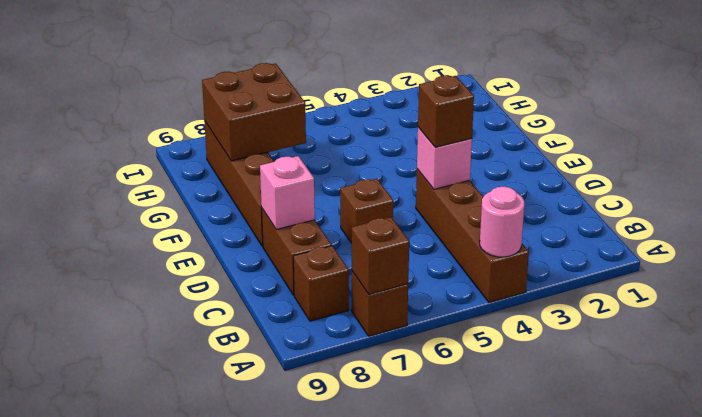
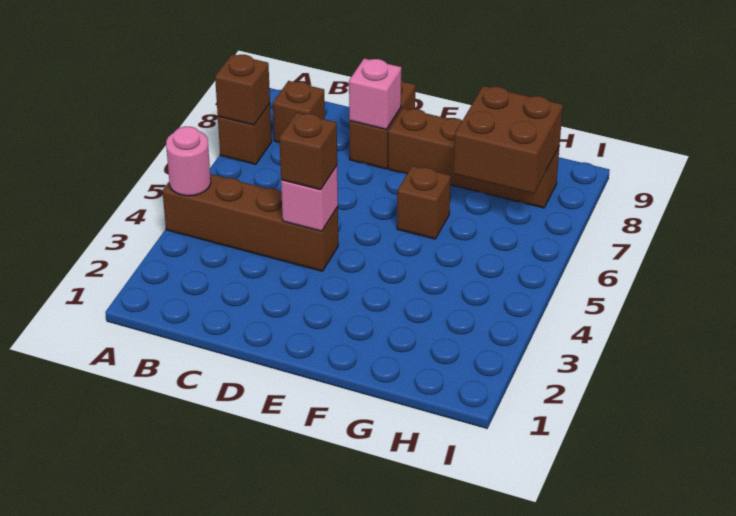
brown brick C8:D8 level 1 -> brown brick D8:D9 level 1
brown brick D6 level 1 -> brown brick F6 level 1

